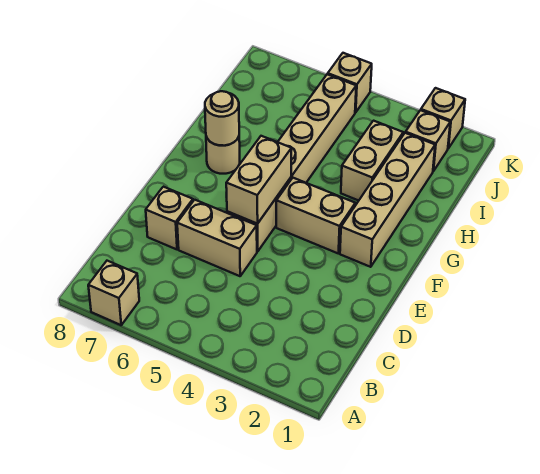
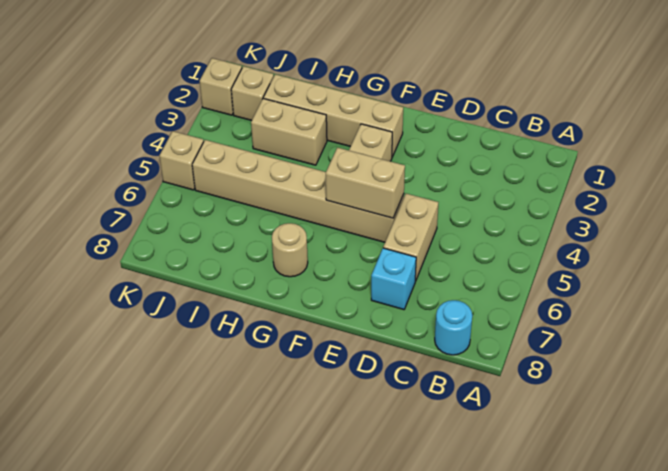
tan brick A7 level 1 -> none
none -> cyan round brick B8 level 1
tan brick D7 level 1 -> cyan brick D7 level 1
tan round brick G7 level 2 -> none

